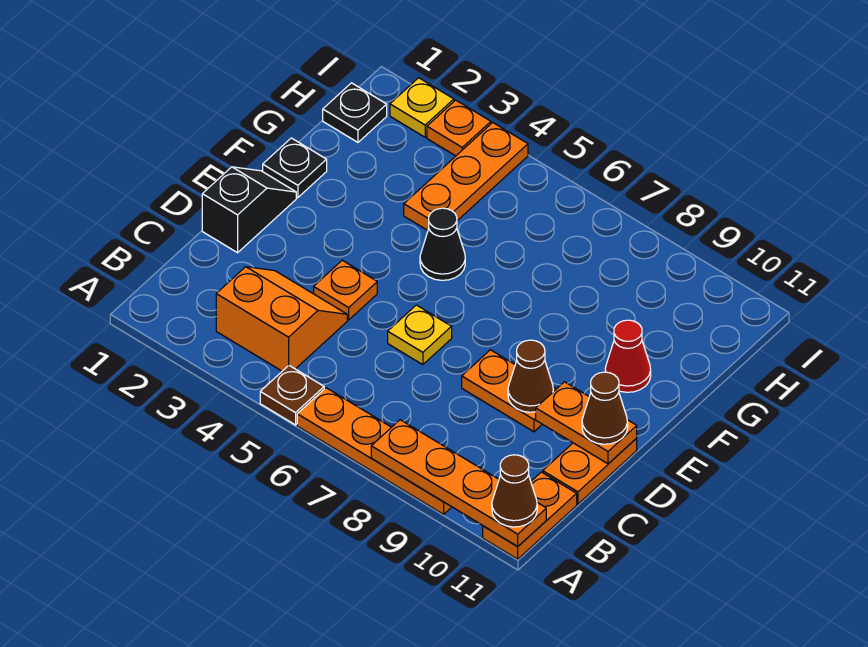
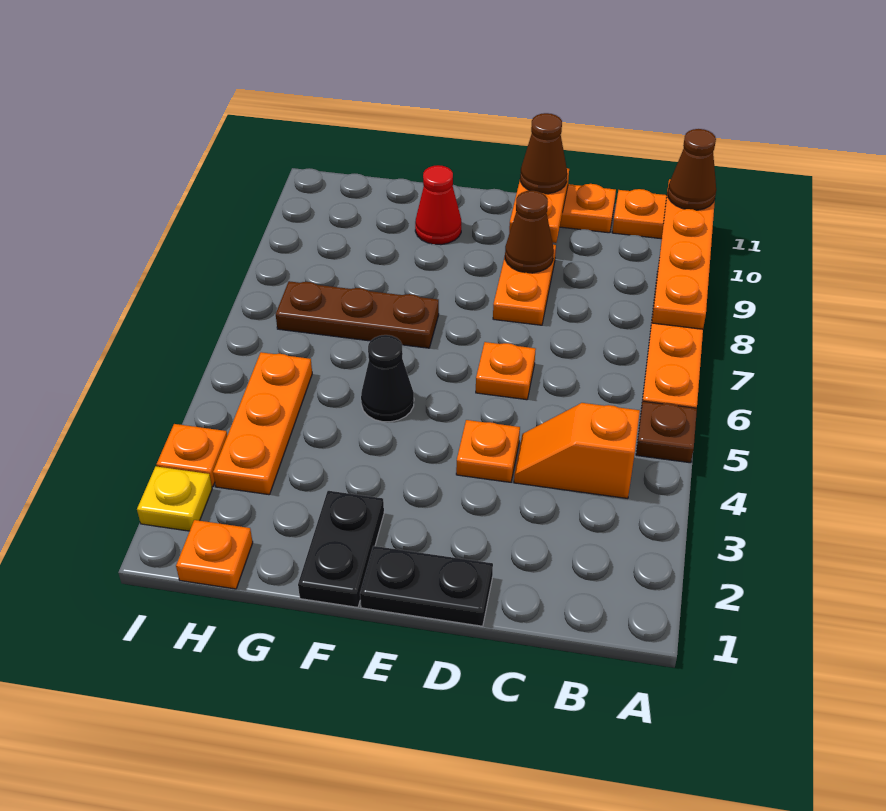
orange slope B3:C4 level 1 top B -> orange slope B4:C4 level 1 top B
black slope D1:E1 level 1 top D -> black plate D1:E1 level 1
yellow plate D6 level 1 -> orange plate D6 level 1
black plate F1 level 1 -> black plate F1:F2 level 1
none -> brown plate F7:H7 level 1
orange plate G4:I4 level 1 -> orange plate H3:H5 level 1
black plate H1 level 1 -> orange plate H1 level 1

